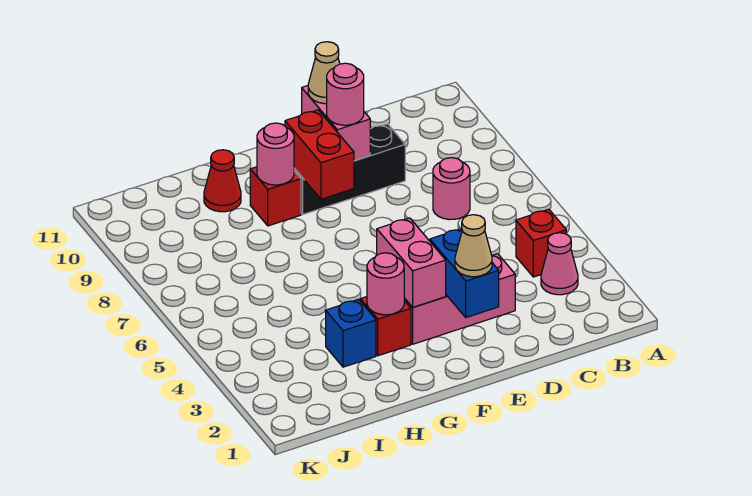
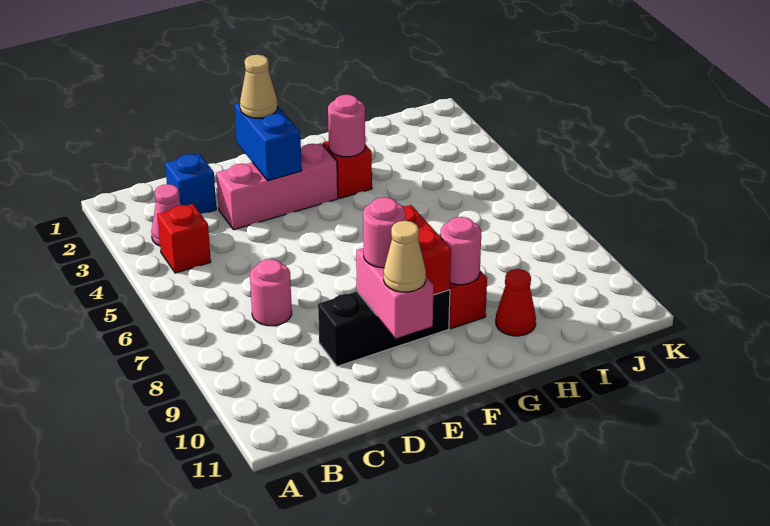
pink brick F3:F4 level 2 -> none
blue brick H3 level 1 -> blue brick C2 level 1

